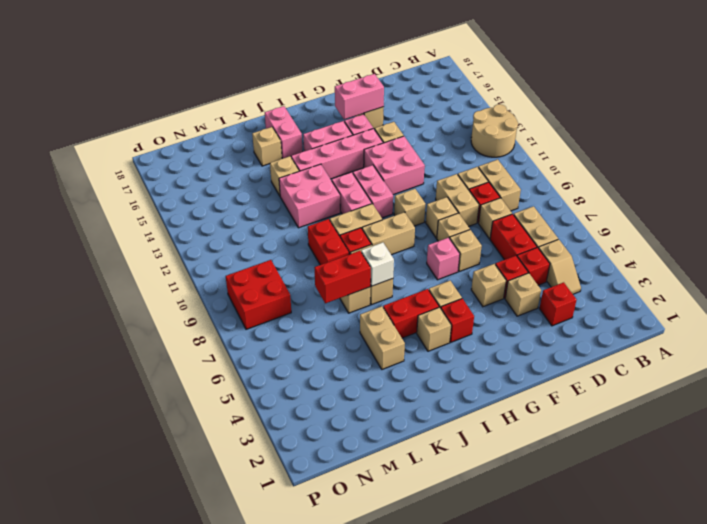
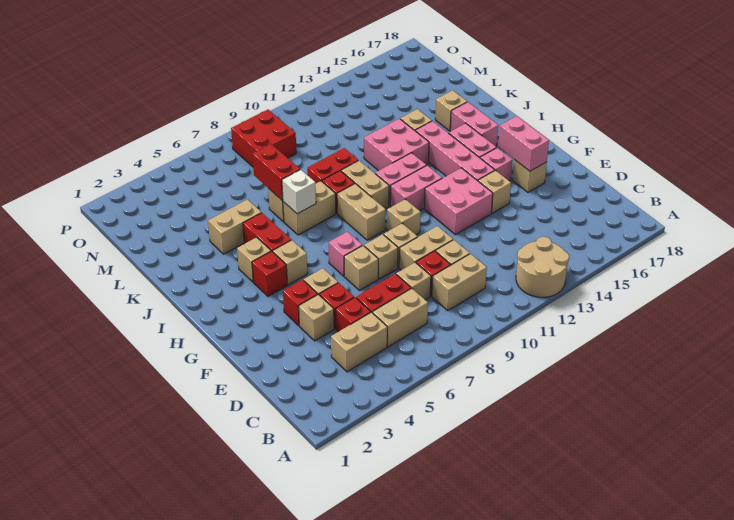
tan slope C4:C5 level 1 top 5 -> tan brick C4:C5 level 1
red brick D3 level 1 -> red brick F4 level 1
pink brick J16:J17 level 1 -> pink brick I16:J16 level 1

